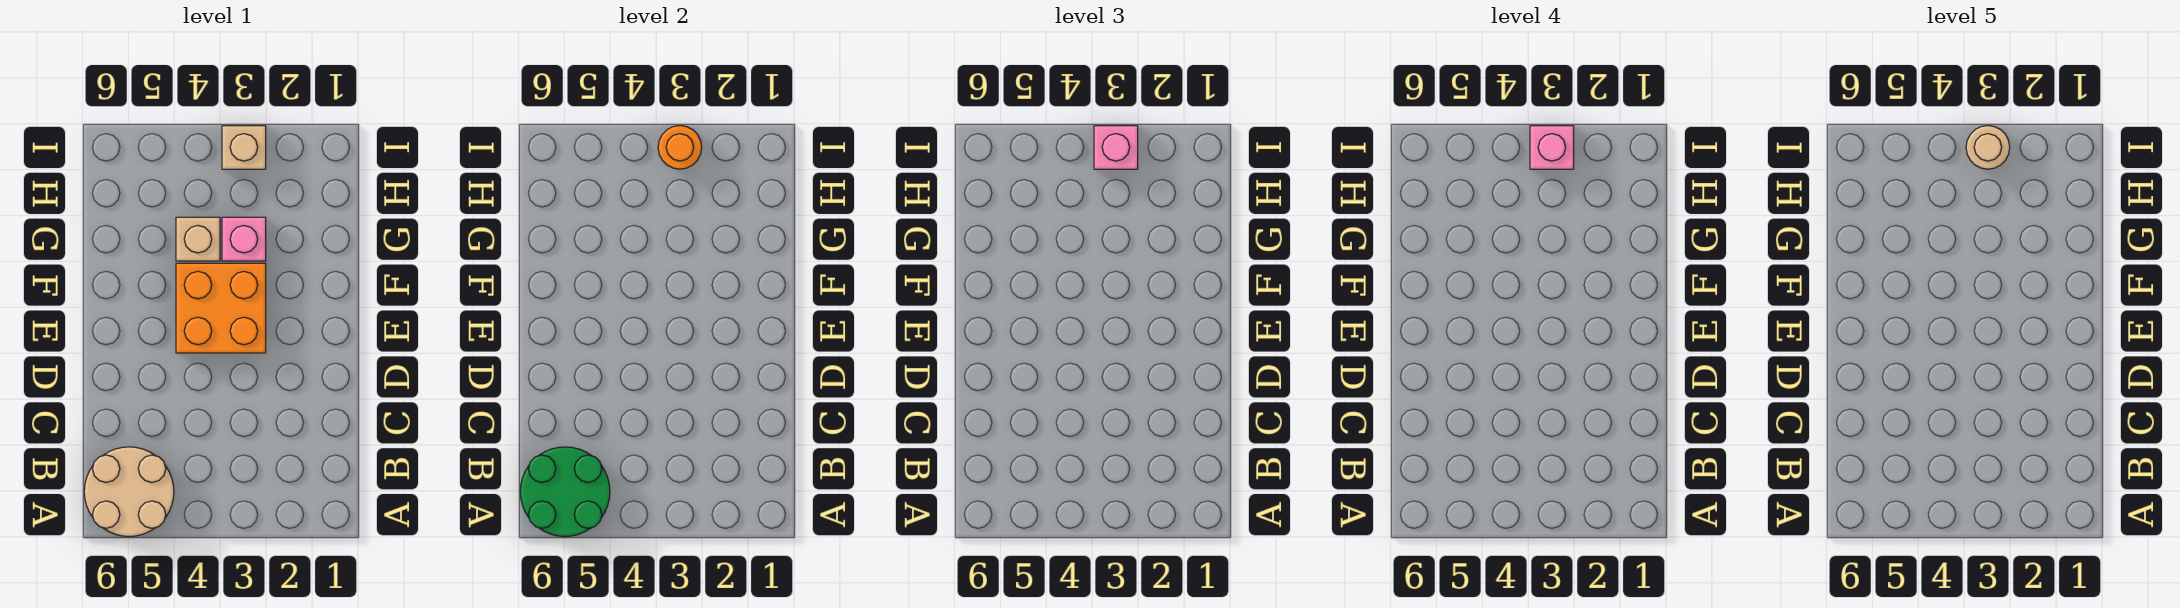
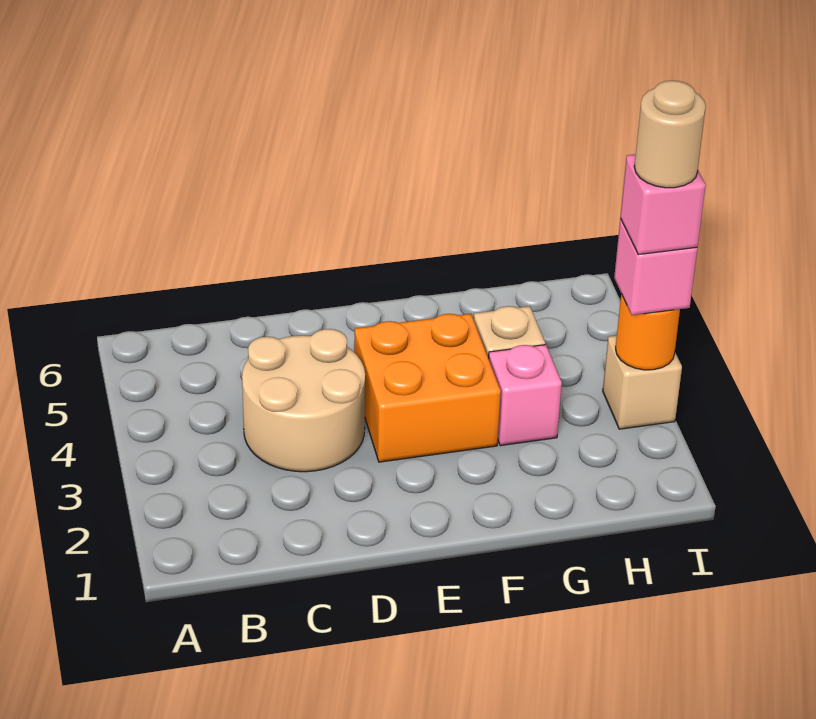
tan round brick A5:B6 level 1 -> tan round brick C3:D4 level 1
green round brick A5:B6 level 2 -> none

